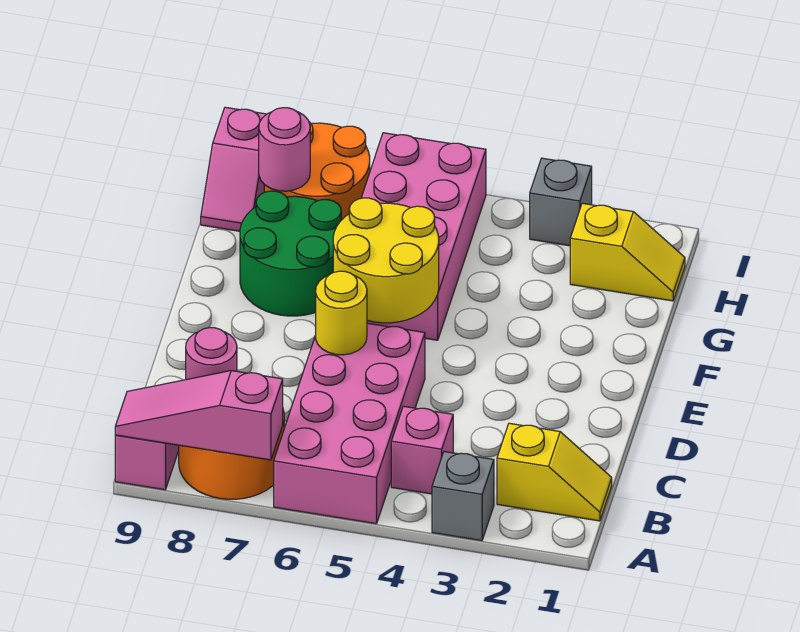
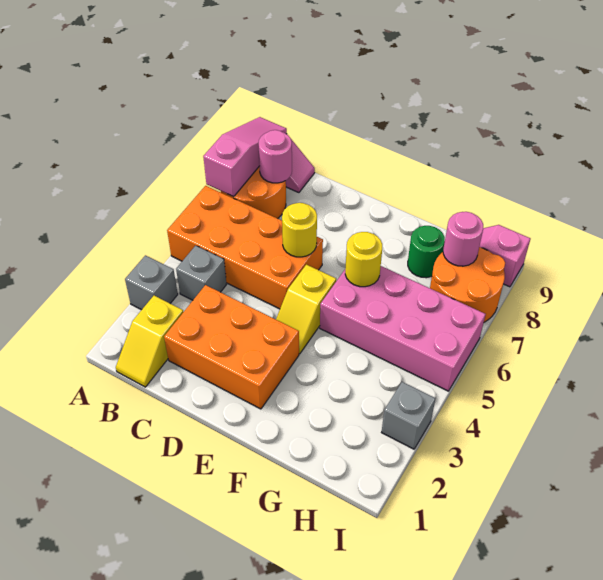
pink brick A5:D6 level 1 -> orange brick A5:D6 level 1
pink brick B4 level 1 -> grey brick B4 level 1
none -> orange brick C2:E3 level 1
yellow round brick E5:F6 level 2 -> yellow round brick F6 level 2
green round brick F7:G8 level 1 -> green round brick G8 level 1
yellow slope H1:H2 level 1 top 2 -> yellow slope E4:E5 level 1 top 5

